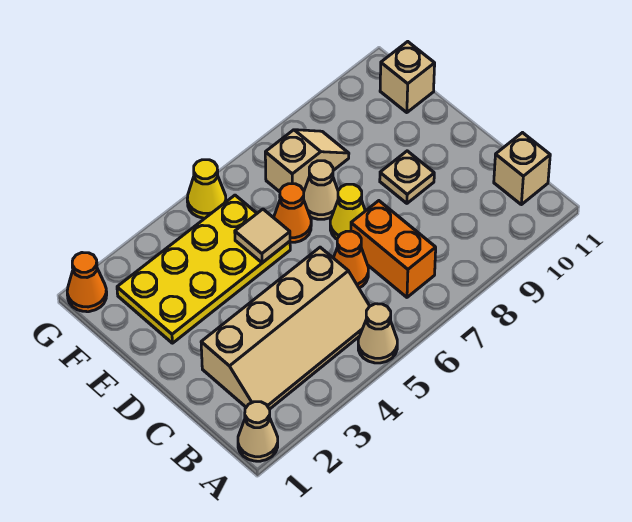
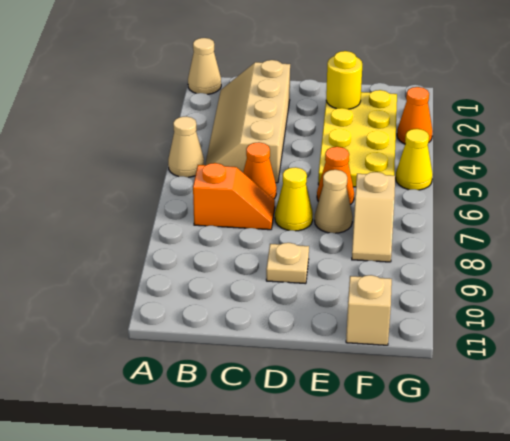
orange brick B7:C7 level 1 -> orange slope B7:C7 level 1 top B
tan brick B11 level 1 -> none
none -> yellow round brick E2 level 2
tan tile E5 level 2 -> none
orange cone G1 level 1 -> orange cone G3 level 1

